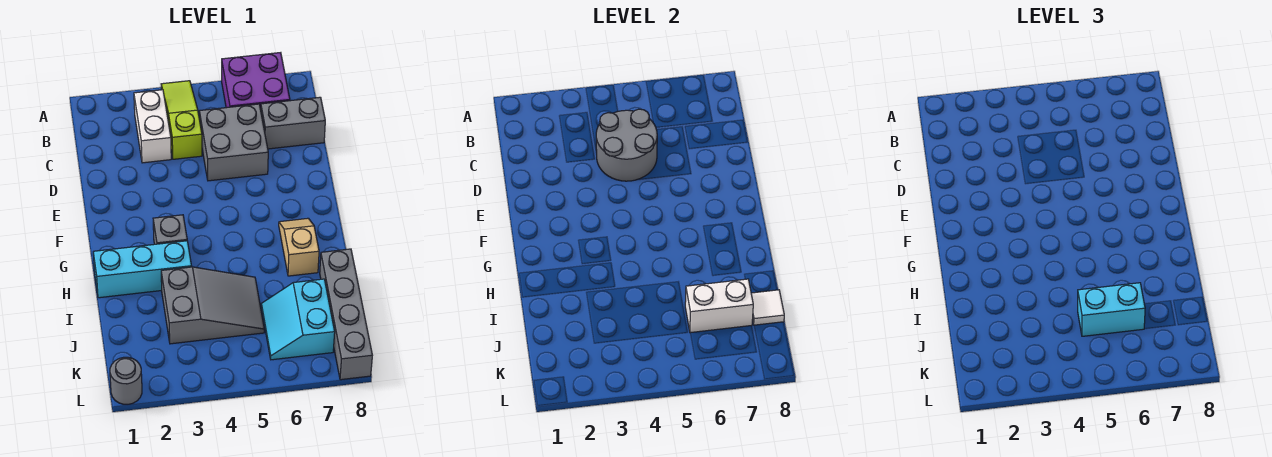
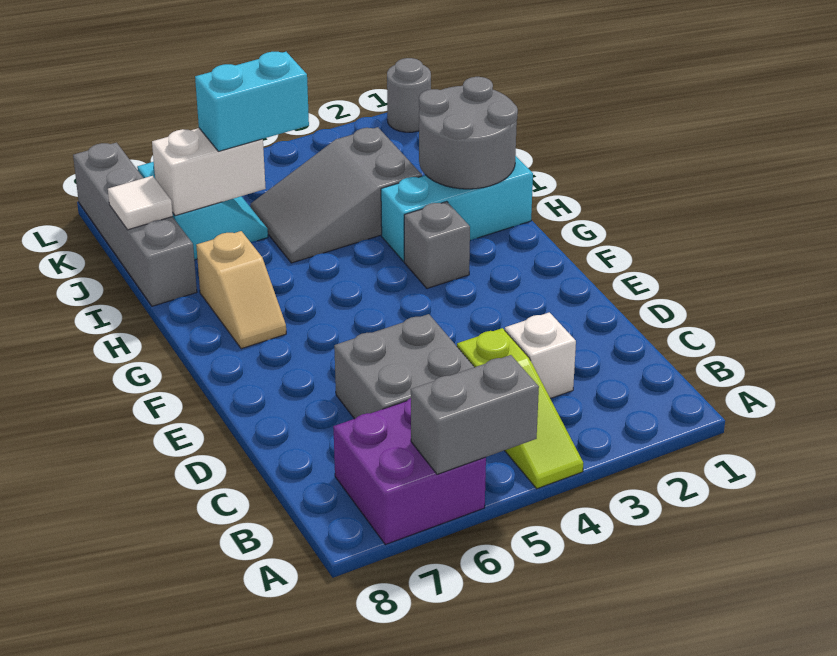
white brick B3:C3 level 1 -> white brick C3 level 1
grey round brick C4:D5 level 2 -> grey round brick H1:I2 level 2
grey brick C7:C8 level 1 -> grey brick A5:A6 level 2

